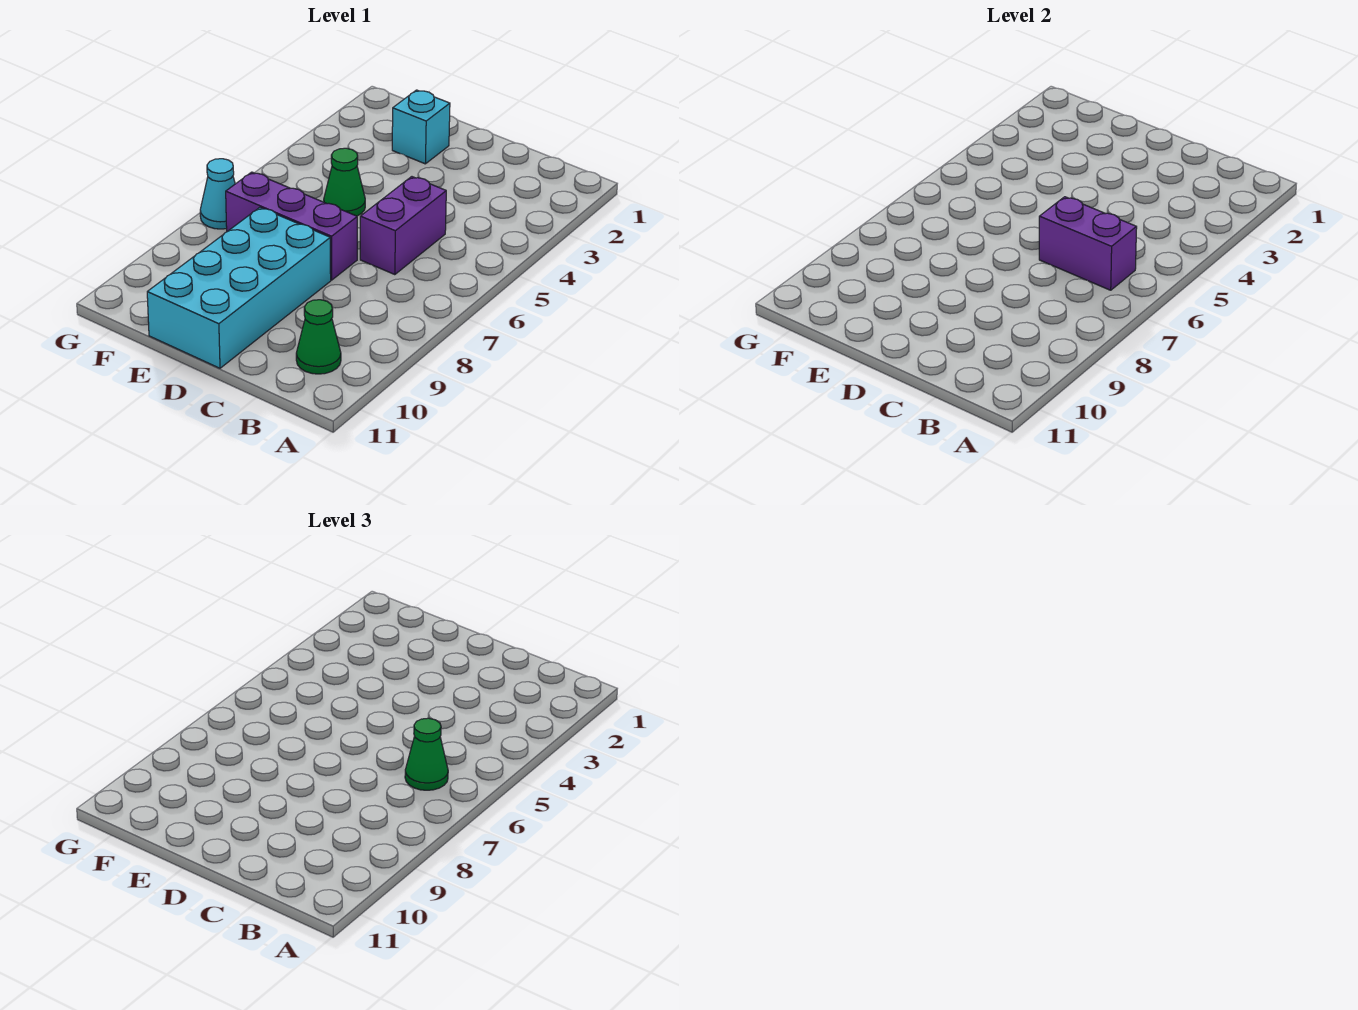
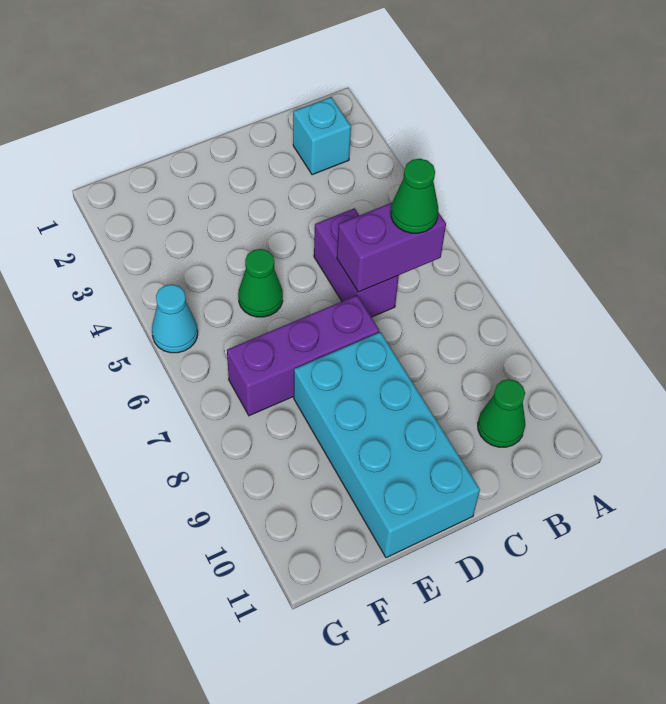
cyan brick E2 level 1 -> cyan brick B2 level 1
cyan cone G7 level 1 -> cyan cone G5 level 1

